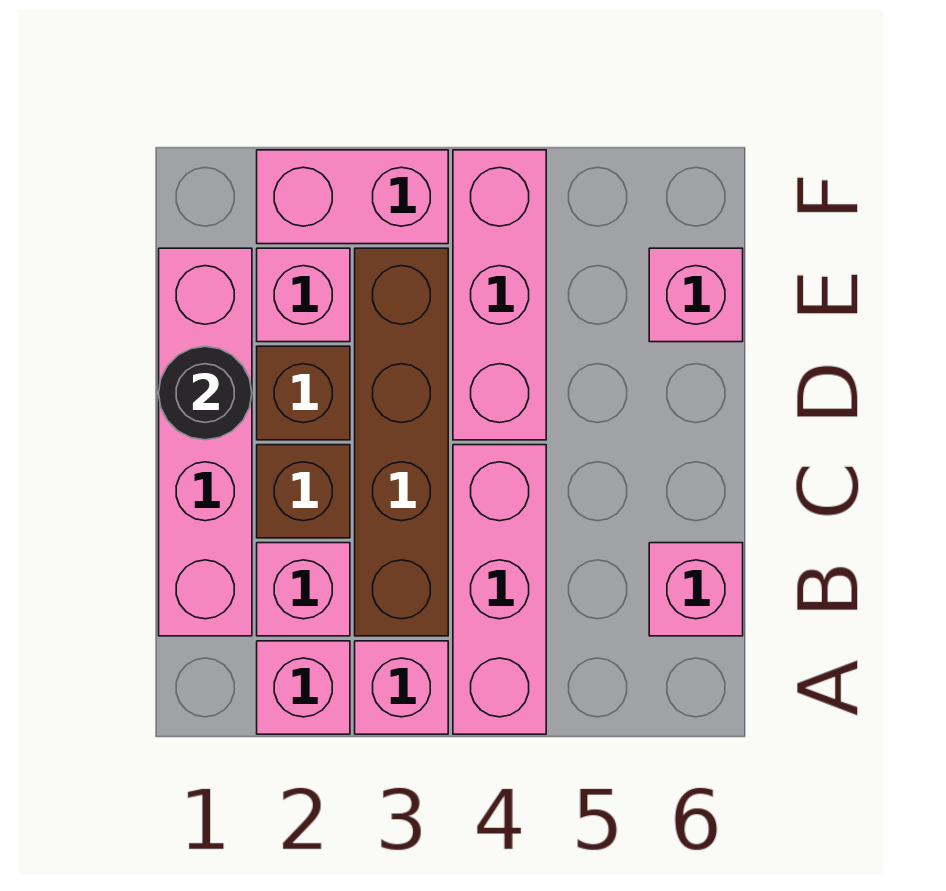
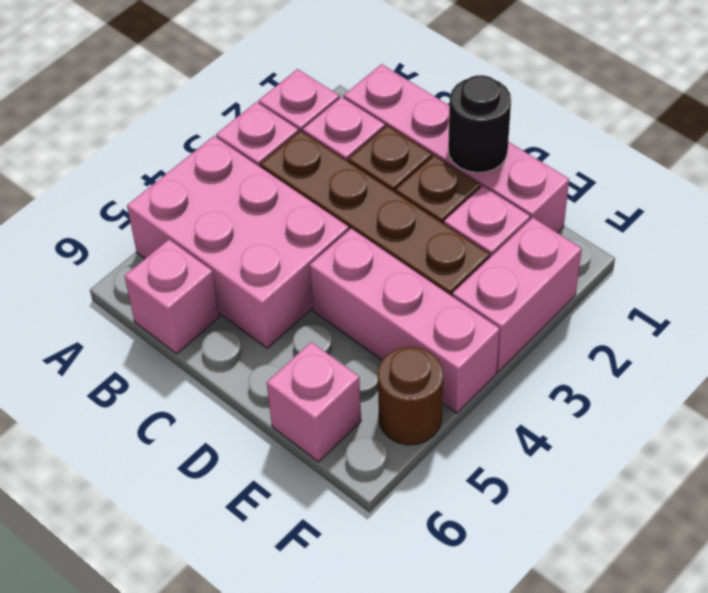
pink brick A4:C4 level 1 -> pink brick A4:C5 level 1
none -> brown round brick F5 level 1

